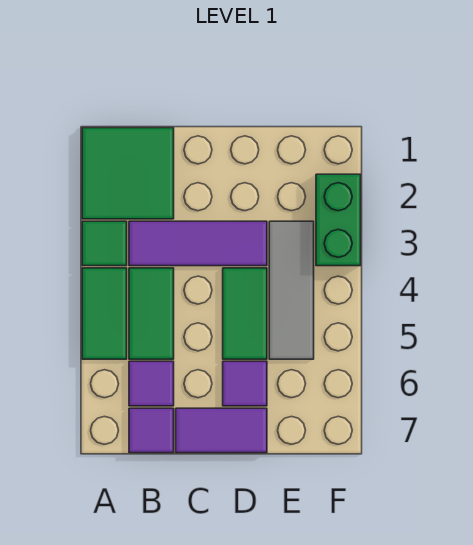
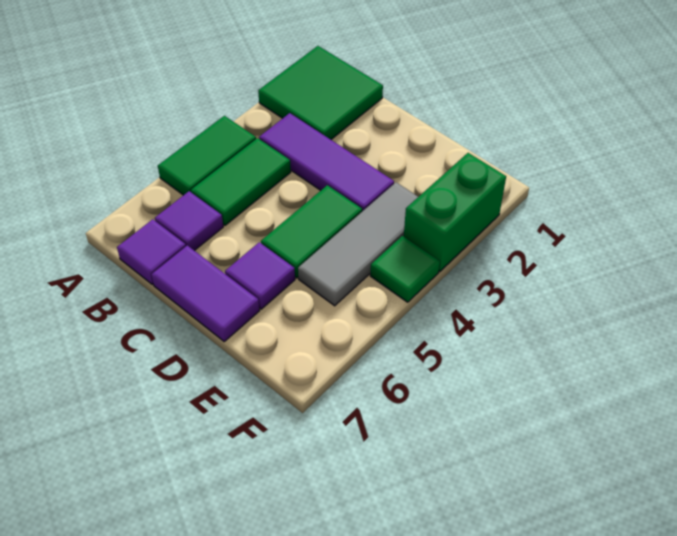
green tile A3 level 1 -> green tile F4 level 1

